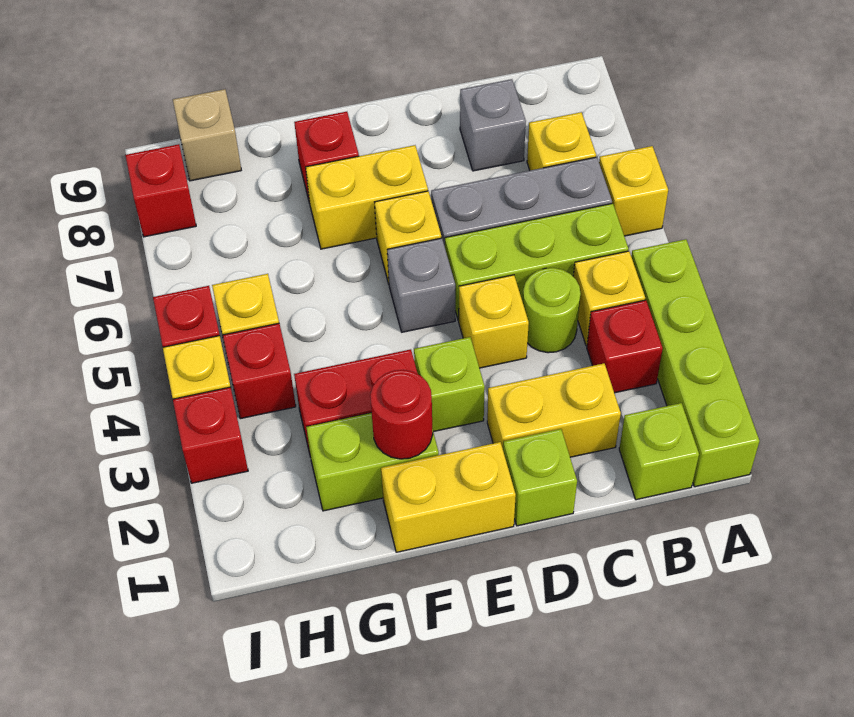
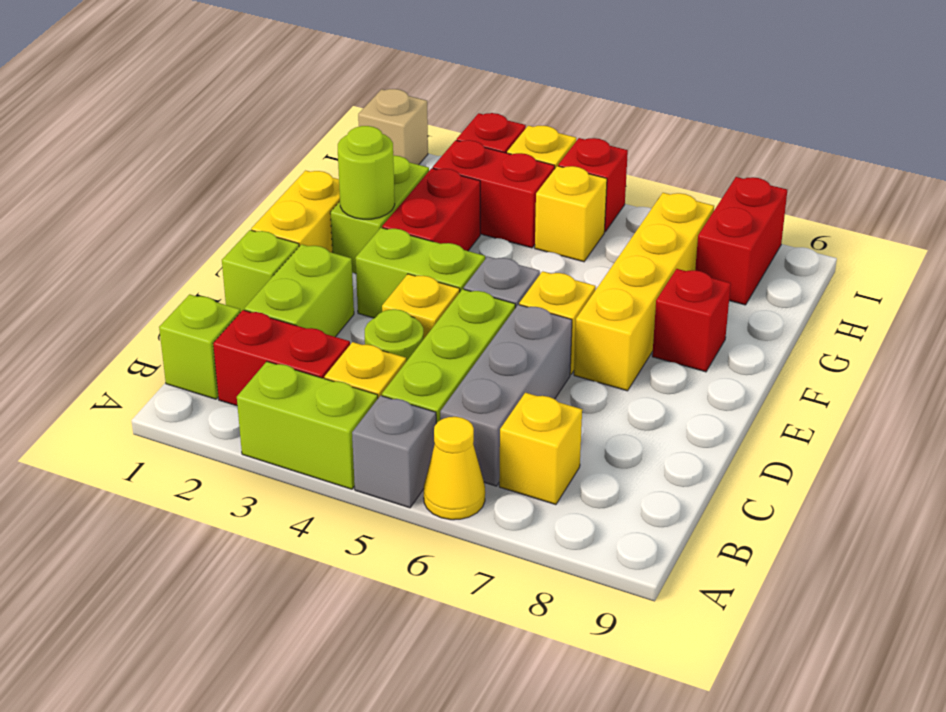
lime brick A1:A4 level 1 -> lime brick A3:A4 level 1
yellow brick A6 level 1 -> yellow cone A6 level 1
red brick B3 level 1 -> red brick B2:B3 level 1
yellow brick C2:D2 level 1 -> lime brick C2:D2 level 1
grey brick C8 level 1 -> grey brick A5 level 1
lime brick E3 level 1 -> lime brick E3:E4 level 1
yellow brick E7:F7 level 1 -> yellow brick E7:H7 level 1
red round brick F2 level 2 -> lime round brick F2 level 2
red brick H4 level 1 -> red brick H3:H4 level 1
tan brick H9 level 1 -> tan brick I1 level 1
red brick I8 level 1 -> red brick H8:I8 level 1

